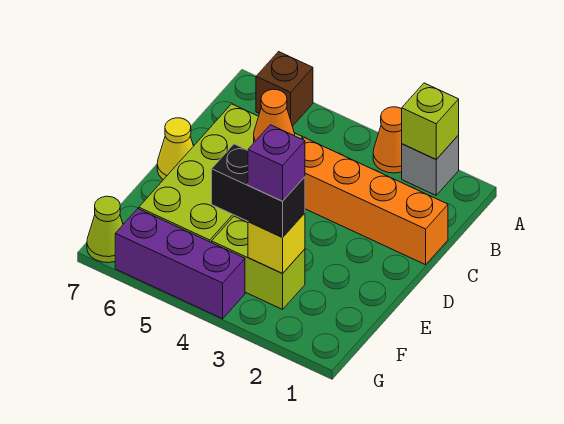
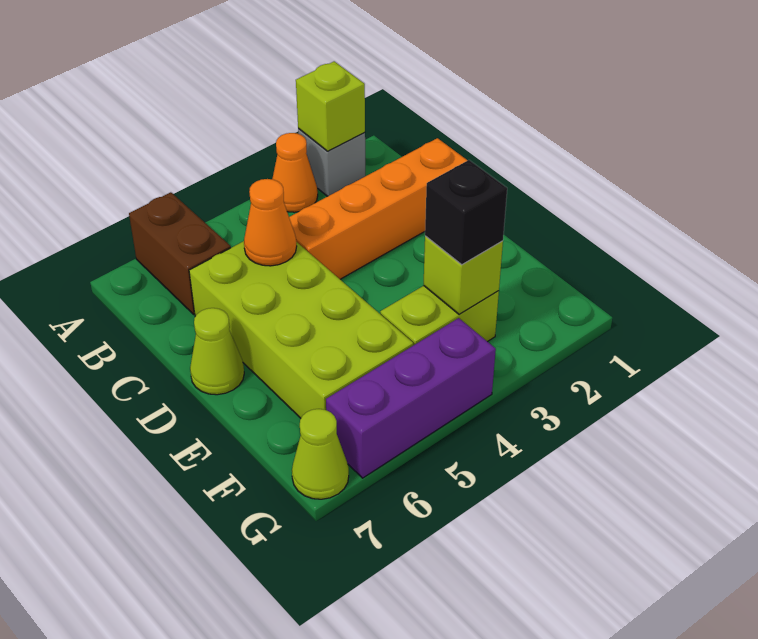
brown brick A6 level 1 -> brown brick A6:B6 level 1
yellow cone D7 level 1 -> lime cone D7 level 1
yellow brick F3 level 2 -> lime brick F3 level 2
black brick F3:F4 level 3 -> black brick F3 level 3
purple brick F3 level 4 -> none

